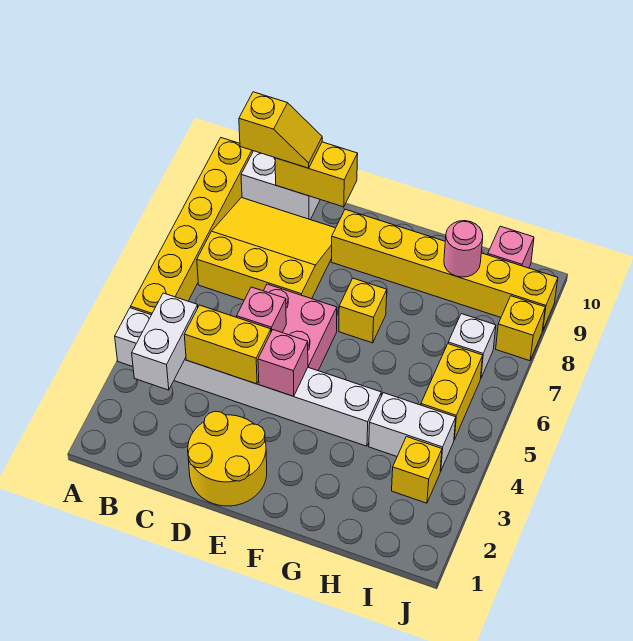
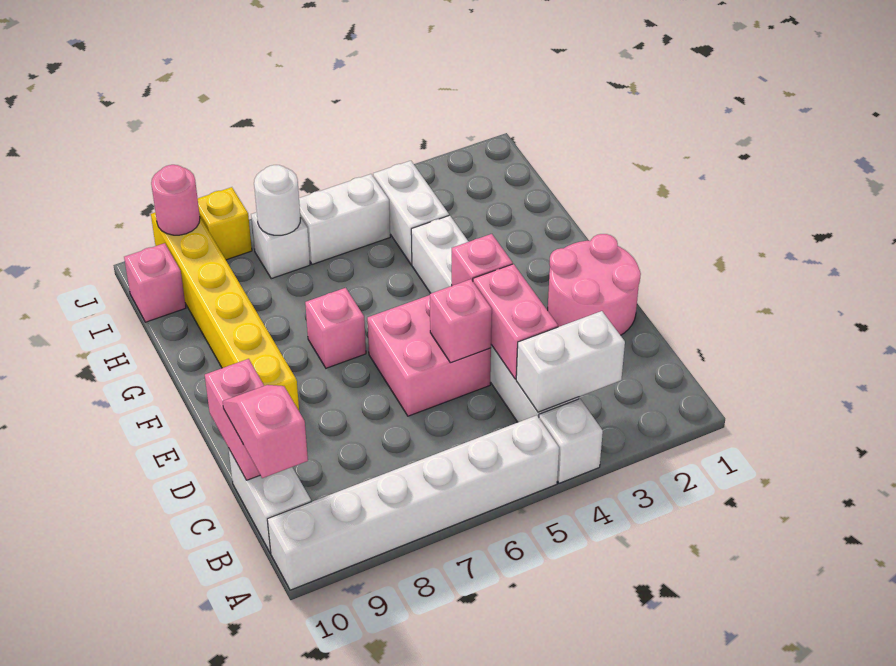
yellow brick A5:A10 level 1 -> white brick A5:A10 level 1
yellow slope B7:D9 level 1 top 7 -> none
yellow slope B10:C10 level 3 top B -> pink slope B10:C10 level 3 top B
yellow brick C4:D4 level 2 -> pink brick C4:D4 level 2
yellow brick C10:D10 level 2 -> pink brick C10:D10 level 2
yellow round brick D1:E2 level 1 -> pink round brick D1:E2 level 1
yellow brick F7 level 1 -> pink brick F7 level 1
pink round brick H9 level 2 -> pink round brick J9 level 2
yellow brick I3 level 1 -> none
yellow brick I5:I6 level 1 -> white brick I5:I6 level 1
none -> white round brick I7 level 2

